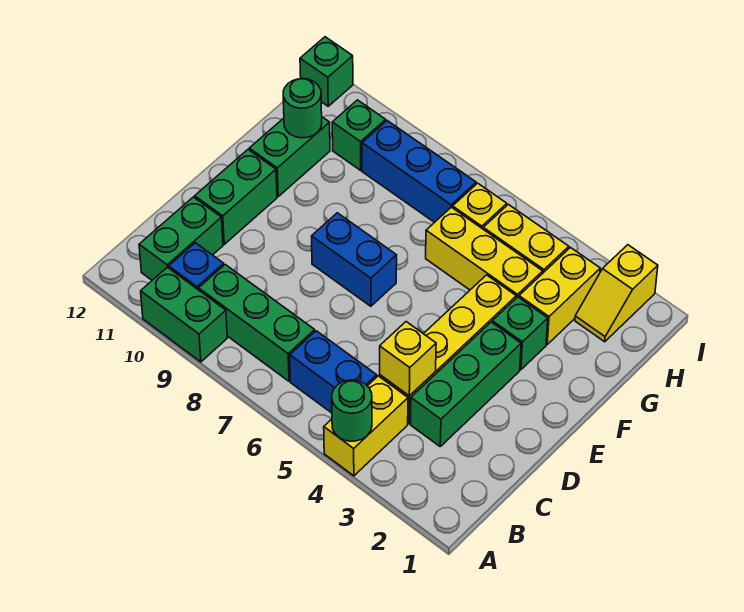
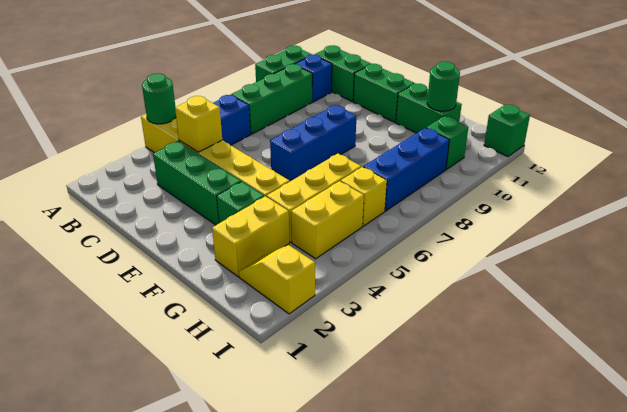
blue brick E7:E8 level 1 -> blue brick E6:E8 level 1
yellow brick G3:H3 level 1 -> yellow brick G2:G3 level 1

